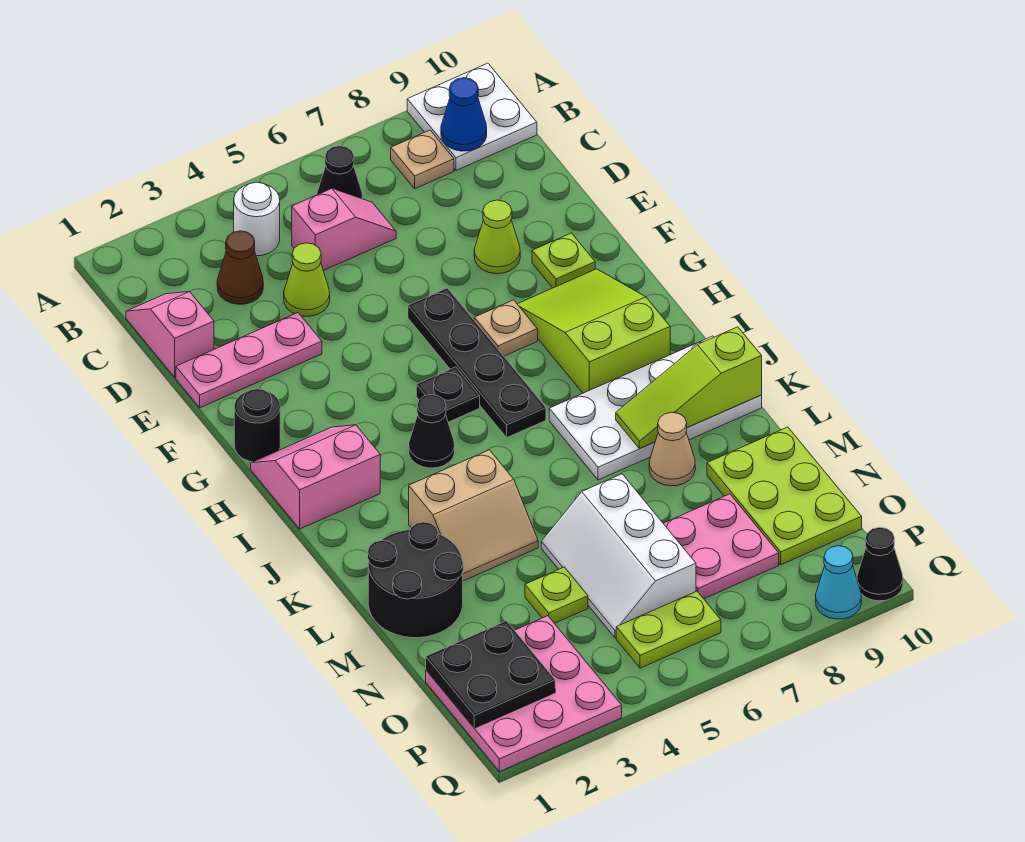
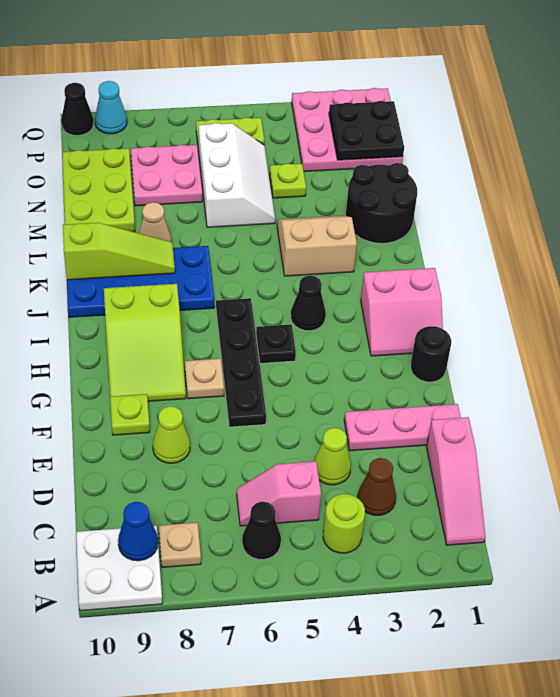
white round brick B4 level 1 -> lime round brick B4 level 1
pink slope C1:D1 level 1 top D -> pink slope B1:D1 level 1 top D
white plate J7:K10 level 1 -> blue plate J7:K10 level 1

